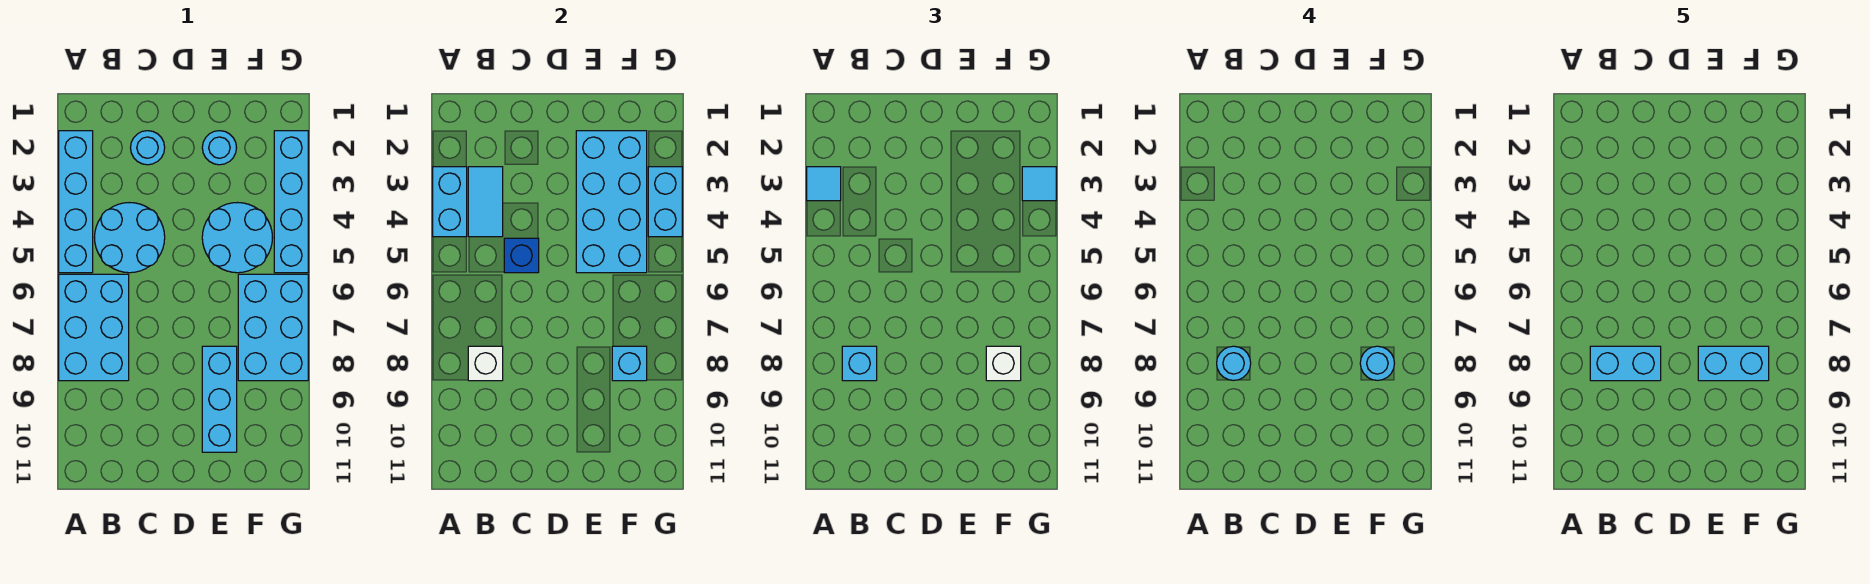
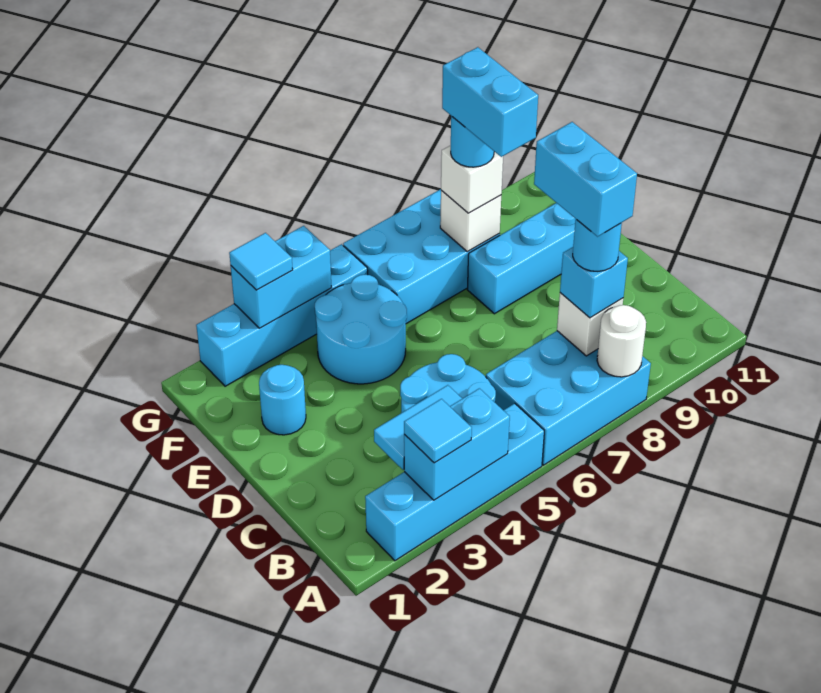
none -> white round brick A8 level 2
cyan round brick C2 level 1 -> none
blue brick C5 level 2 -> none
cyan brick E2:F5 level 2 -> none
cyan brick F8 level 2 -> white brick F8 level 2

